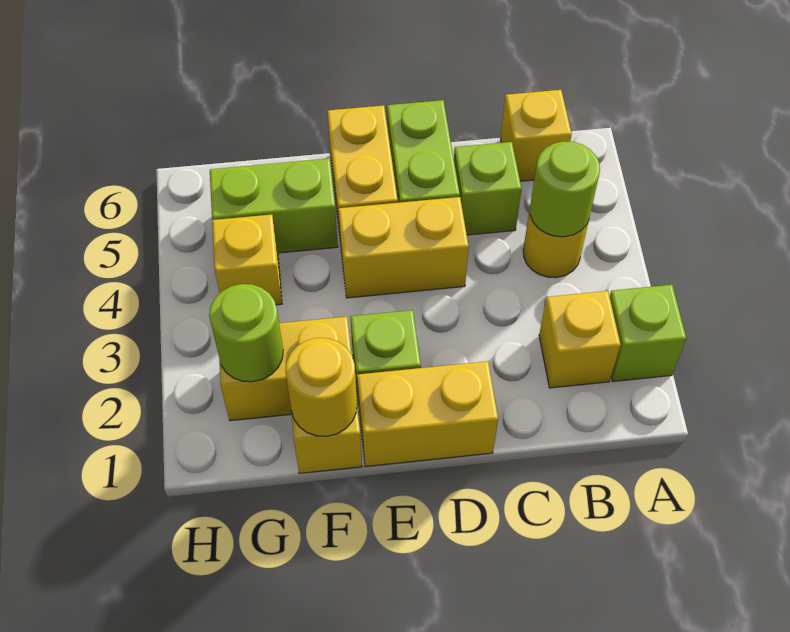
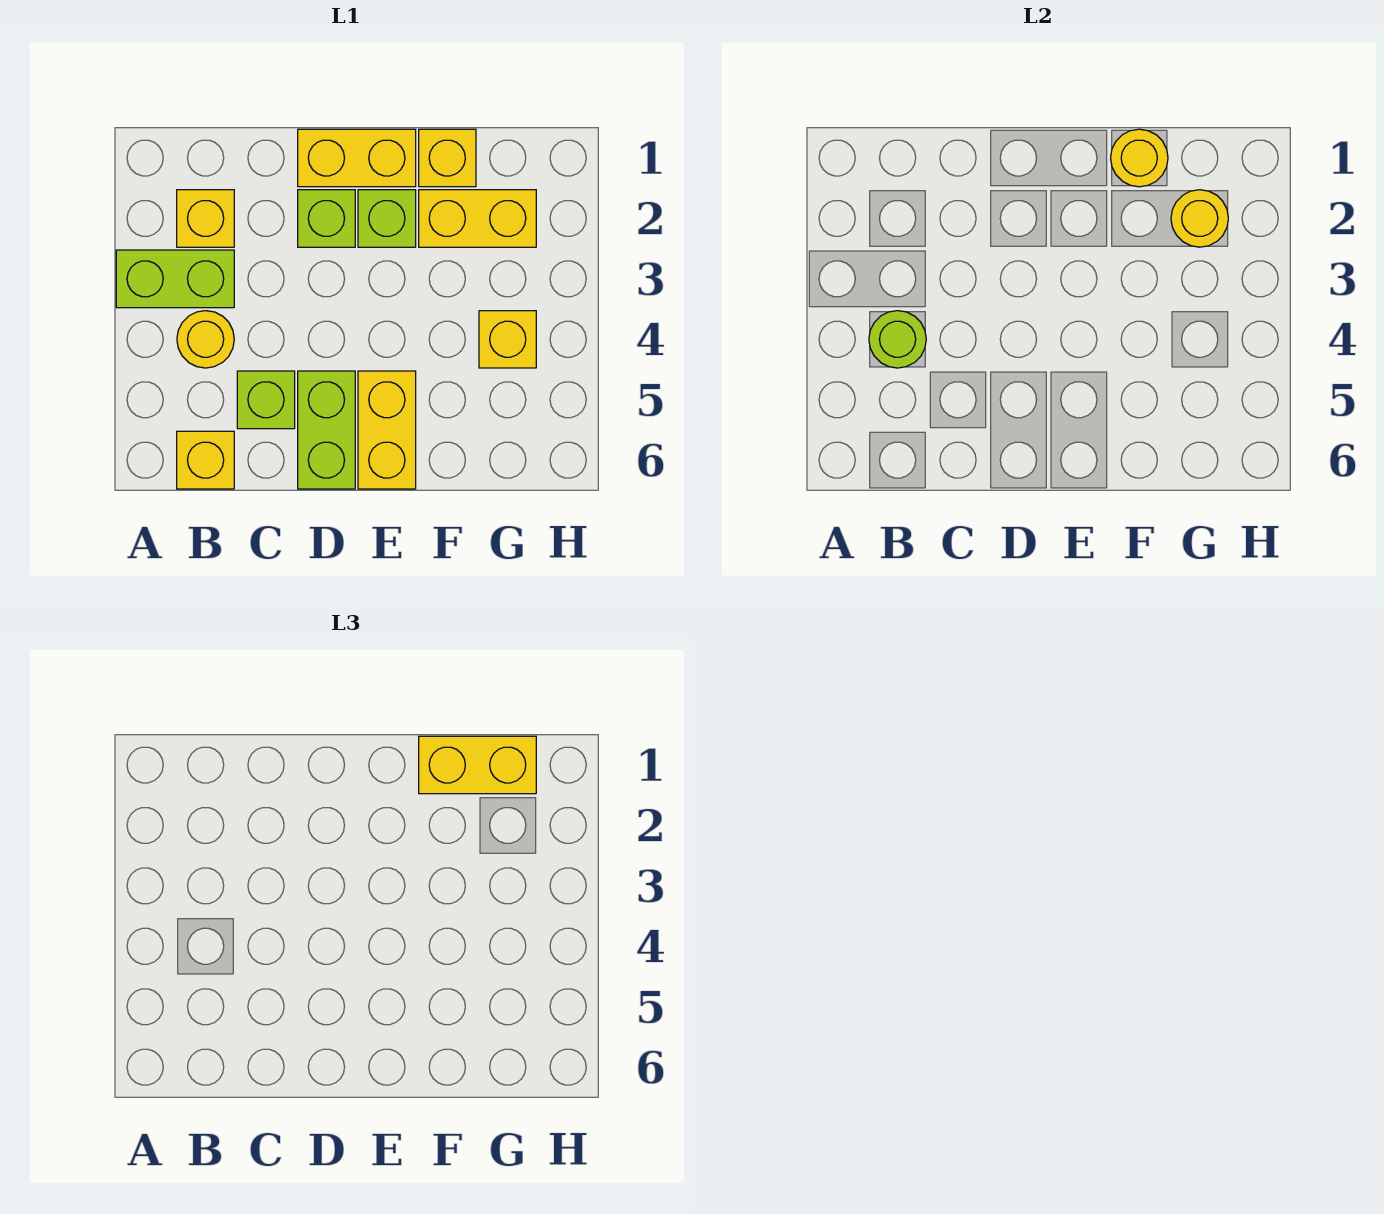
lime brick A2 level 1 -> lime brick D2 level 1
yellow brick D4:E4 level 1 -> yellow brick F1:G1 level 3
lime brick F5:G5 level 1 -> lime brick A3:B3 level 1
lime round brick G2 level 2 -> yellow round brick G2 level 2

